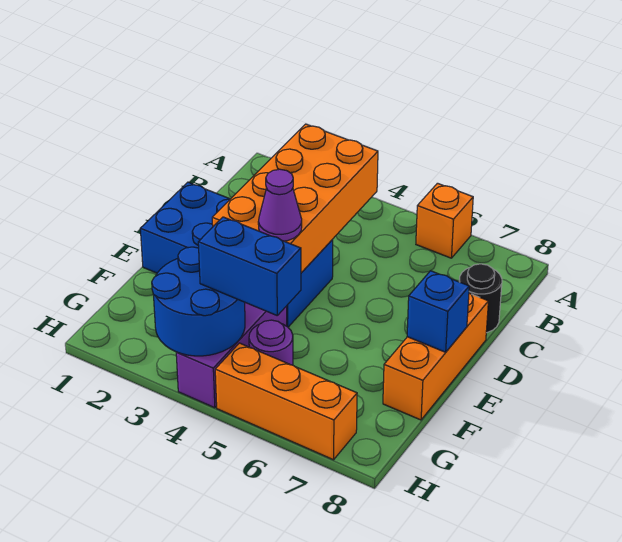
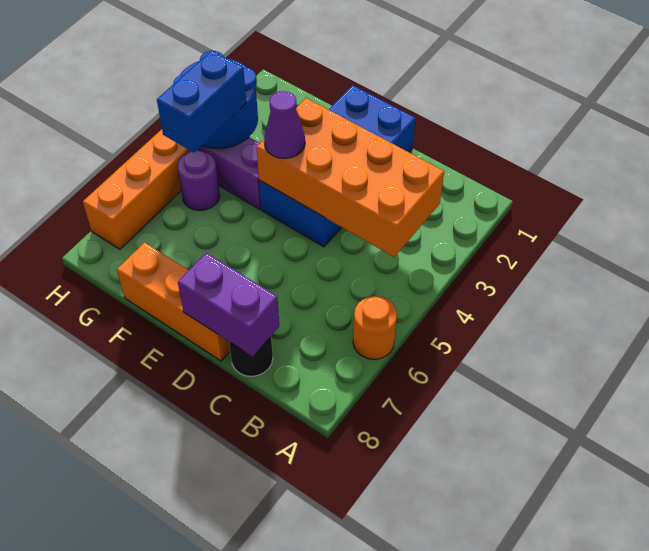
orange brick A6 level 1 -> orange round brick A6 level 1
none -> purple brick C8:D8 level 2
blue brick E8 level 2 -> none

